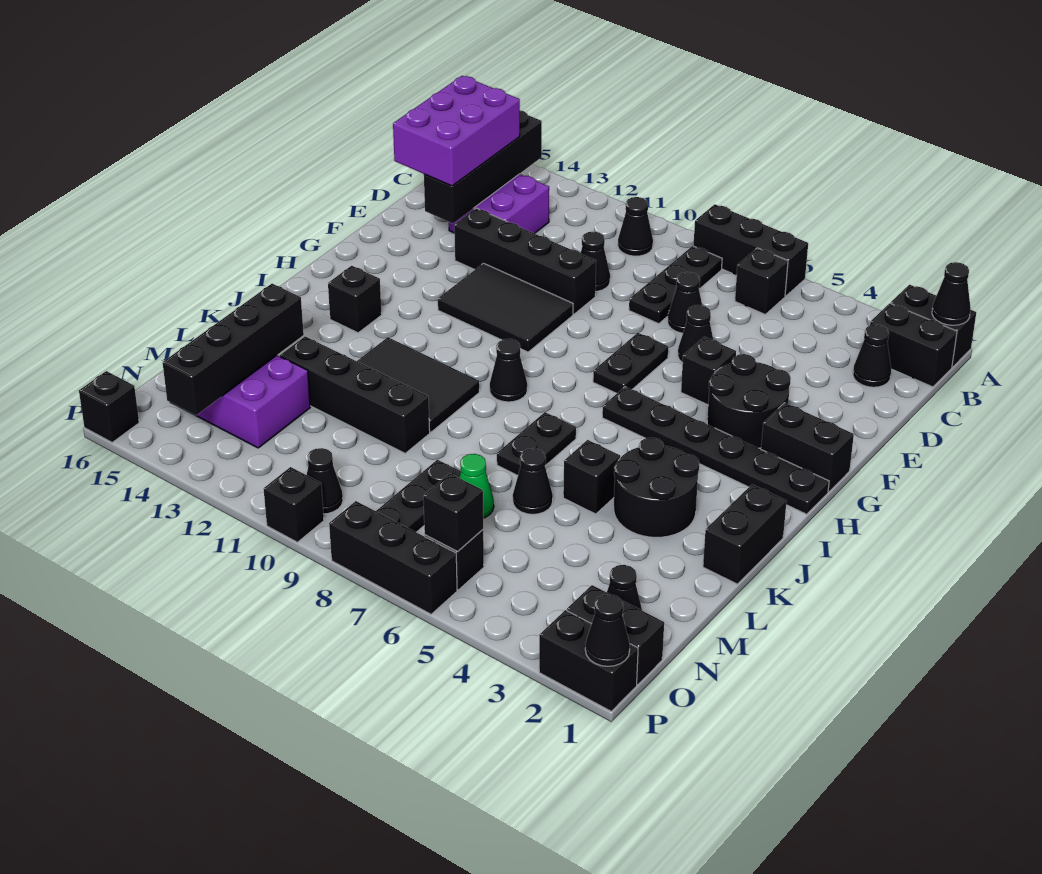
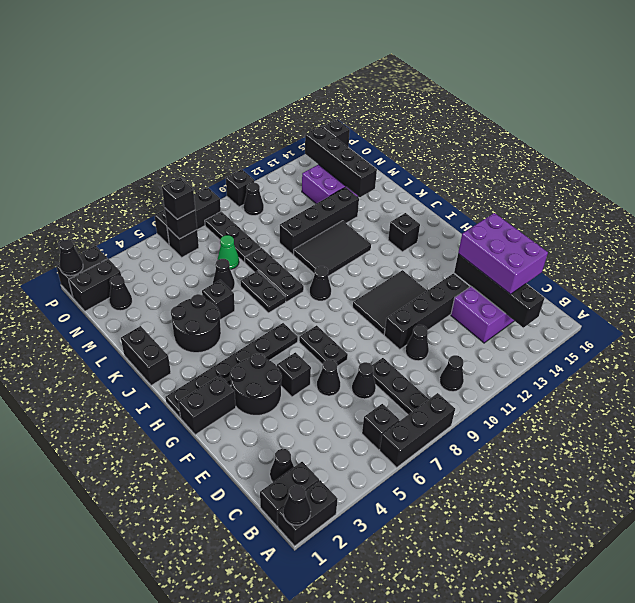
none -> black plate J8:L8 level 1
none -> black brick O6 level 3

